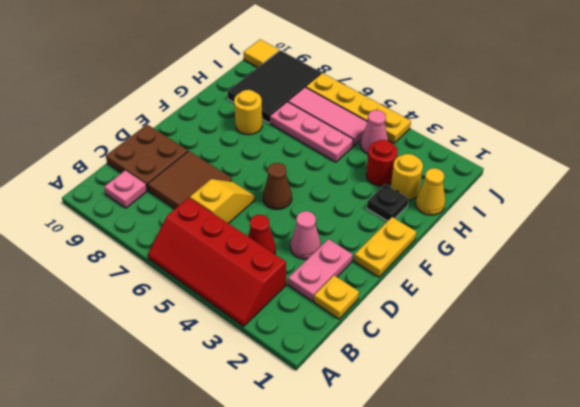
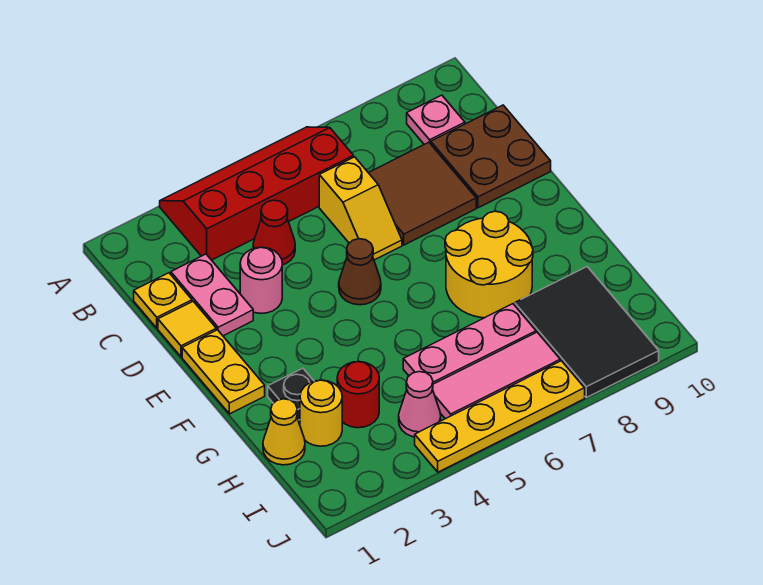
pink cone D3 level 1 -> pink round brick D3 level 1
yellow round brick G8 level 1 -> yellow round brick F7:G8 level 1
yellow tile J10 level 1 -> yellow tile D1 level 1

